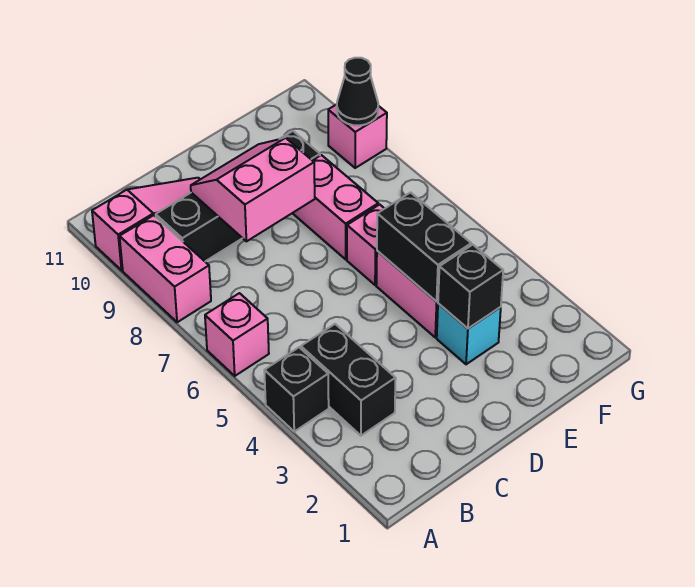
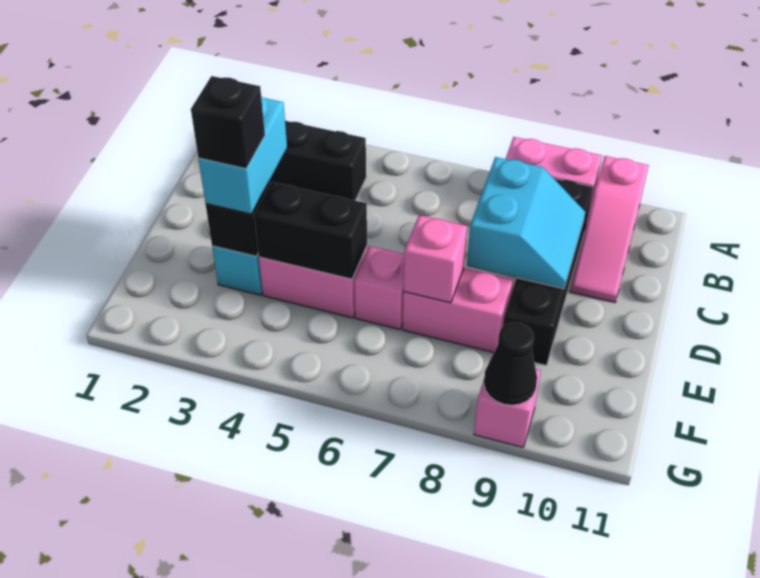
black brick A4 level 1 -> black brick E3 level 4
pink brick A6 level 1 -> pink brick E7 level 2
pink slope C8:D9 level 2 top 8 -> cyan slope C8:D9 level 2 top 8
none -> cyan brick D3:E3 level 3

